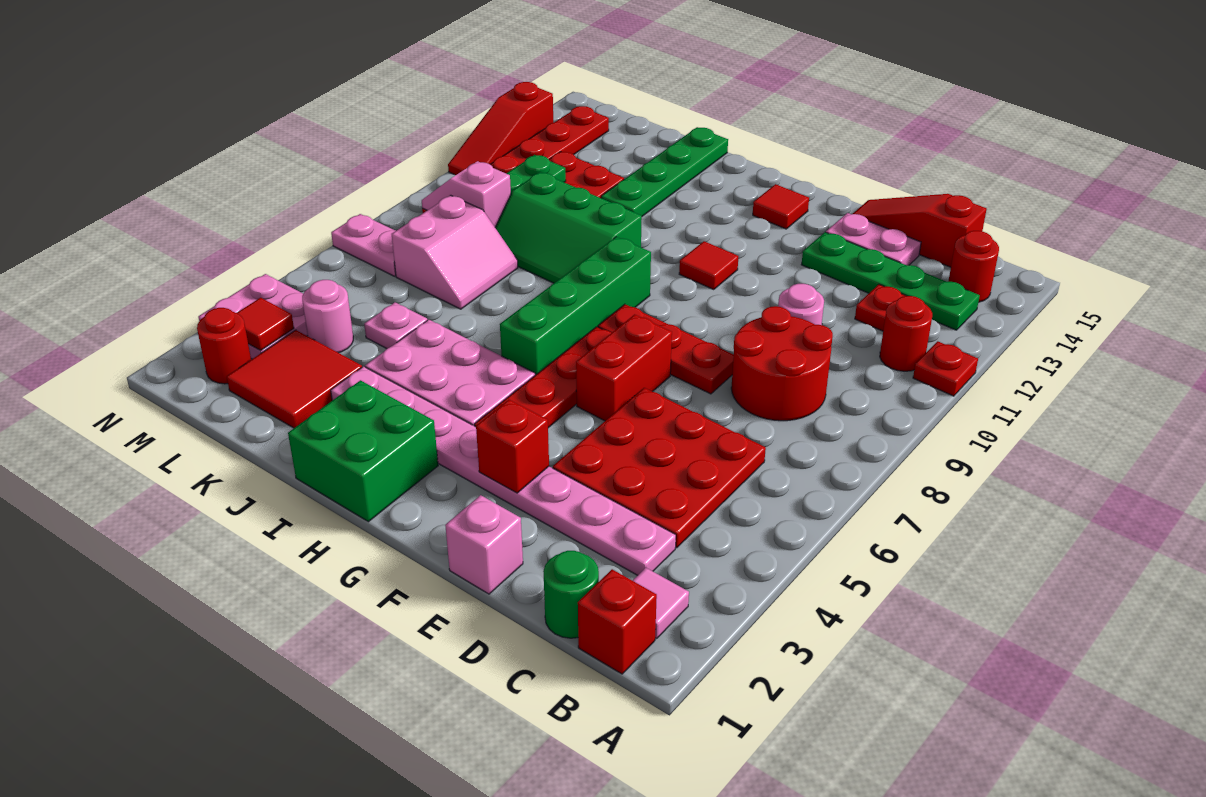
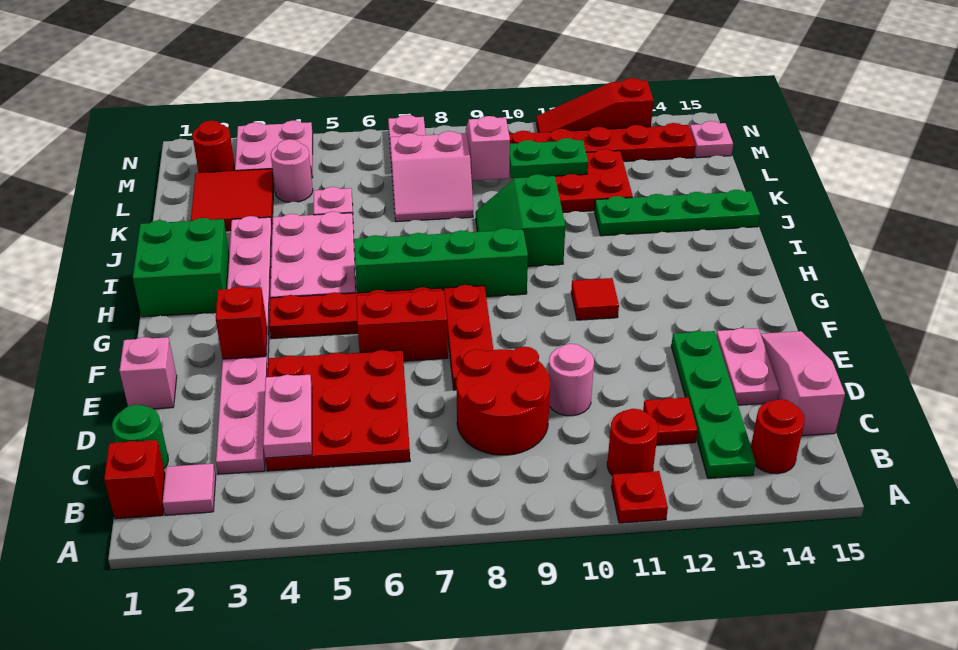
none -> pink plate C4:D4 level 2
red slope C15:E15 level 1 top C -> pink slope C15:E15 level 1 top C
red tile G14 level 1 -> none
green slope I9:K10 level 1 top 10 -> green slope I9:J10 level 1 top 10
red tile M3 level 2 -> none
none -> pink plate M15 level 1

